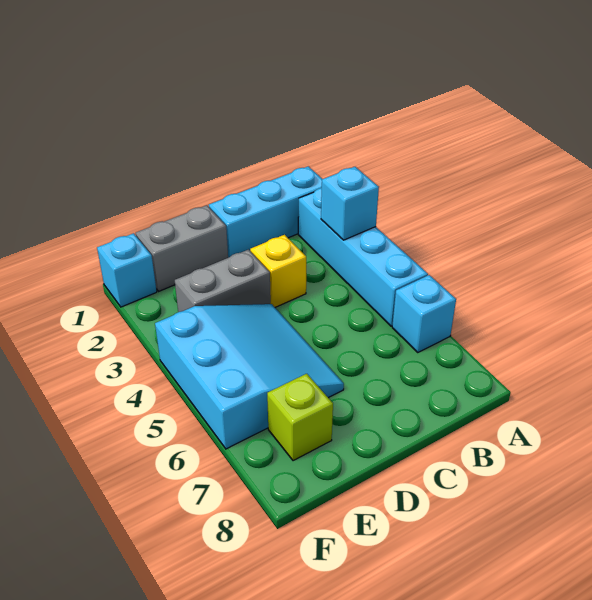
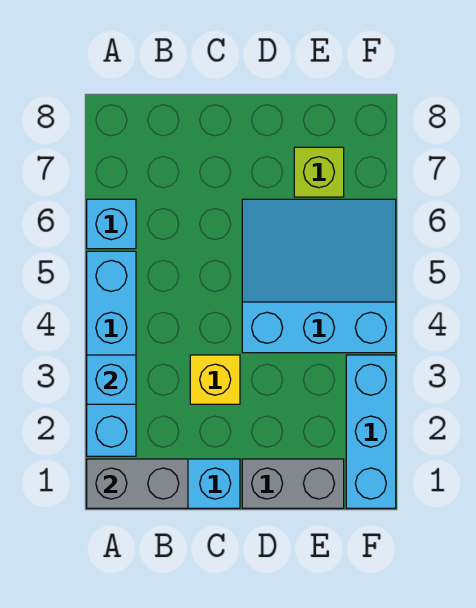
grey brick D3:E3 level 1 -> grey brick A1:B1 level 2
cyan slope D4:F6 level 1 top F -> cyan slope D4:F6 level 1 top 4
cyan brick F1 level 1 -> cyan brick F1:F3 level 1

